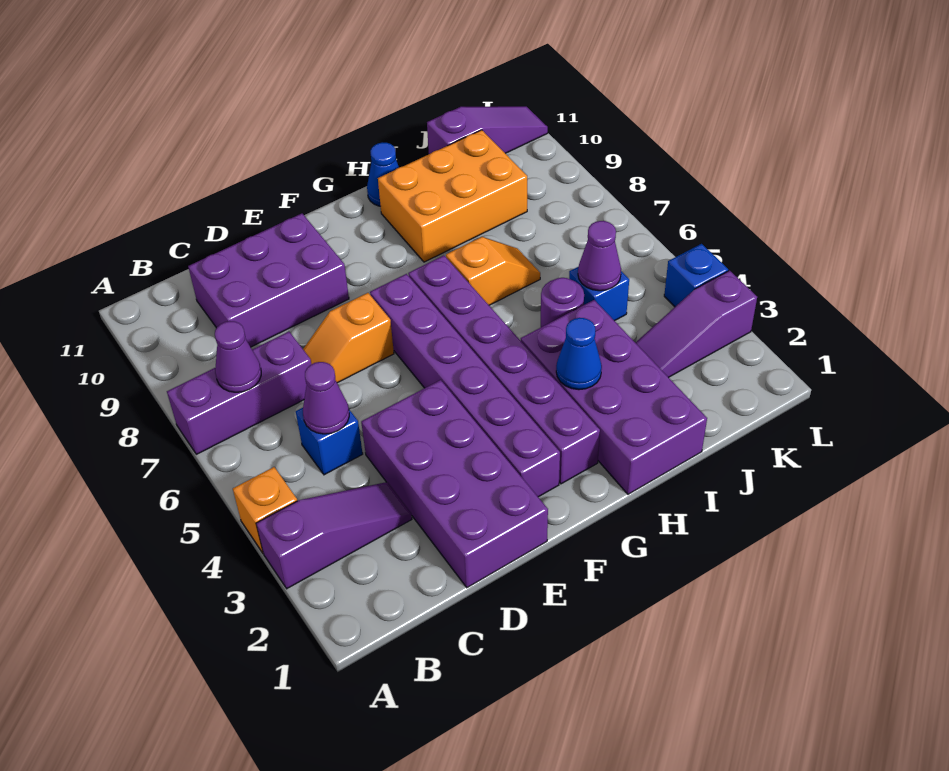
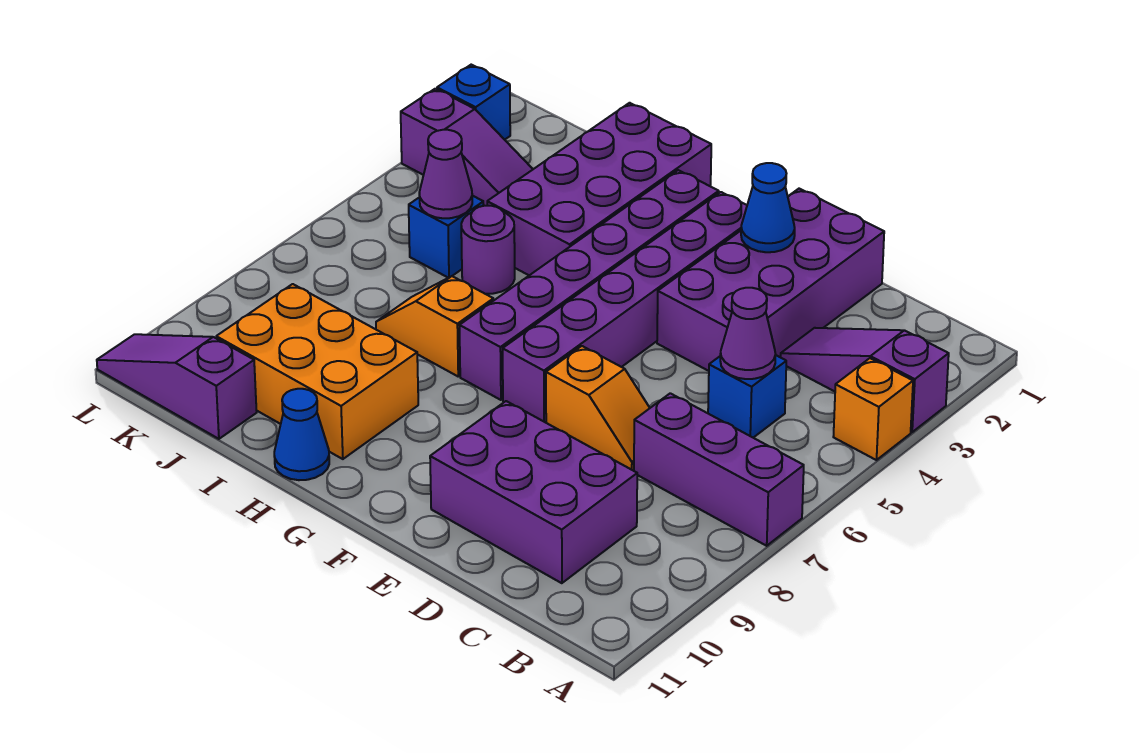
purple cone B7 level 2 -> none
blue cone H3 level 2 -> blue cone E2 level 2
blue brick L4 level 1 -> blue brick L2 level 1

